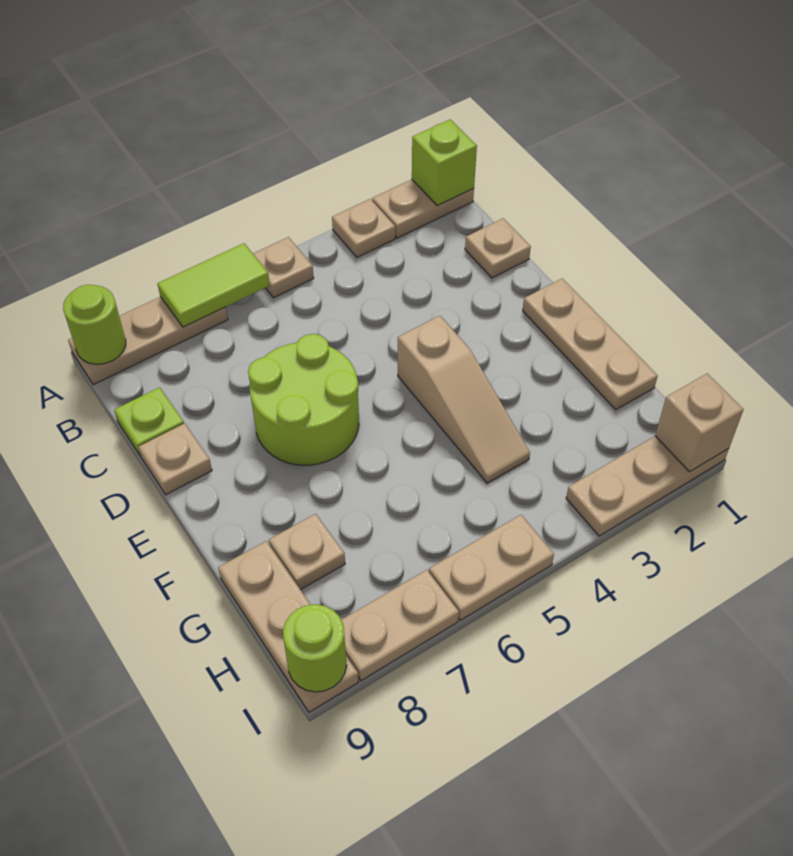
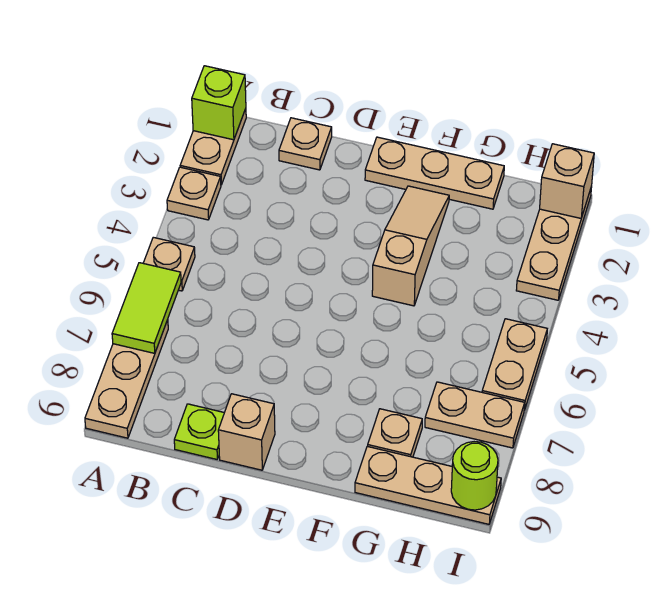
lime round brick A9 level 2 -> none
lime round brick D6:E7 level 1 -> none
tan plate D9 level 1 -> tan brick D9 level 1
tan slope E4:G4 level 1 top E -> tan slope F2:F4 level 1 top 4
tan plate I7:I8 level 1 -> tan plate H7:I7 level 1

